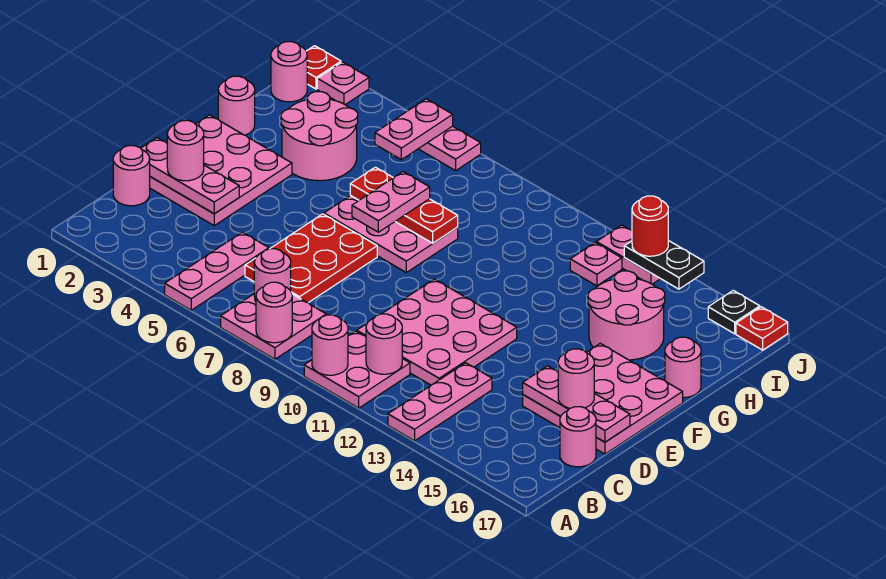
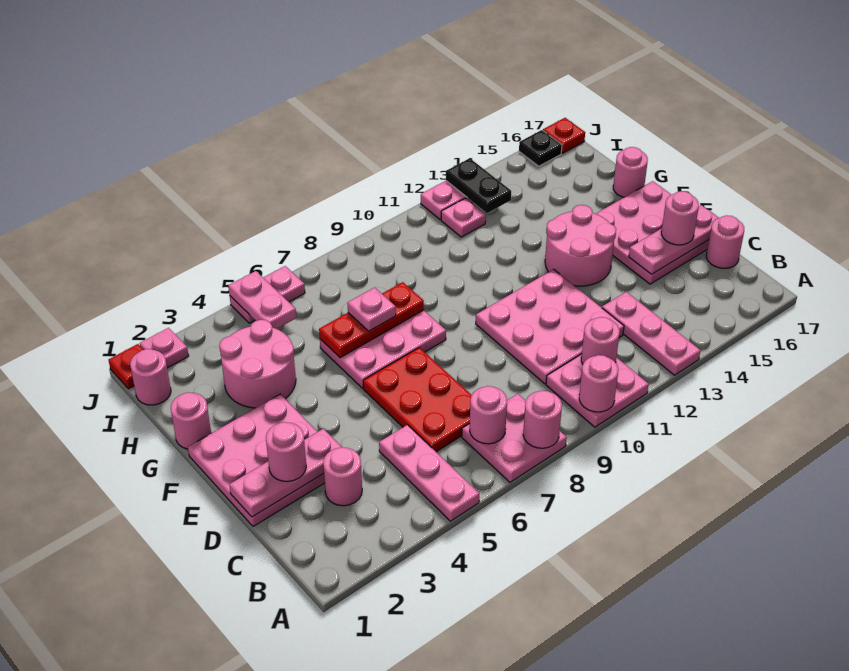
pink round brick C1 level 1 -> pink round brick C3 level 1
pink plate F7:G7 level 3 -> pink plate G7 level 3
pink round brick G14:H15 level 1 -> pink round brick E13:F14 level 1
black plate J13:J14 level 2 -> black plate I13:J13 level 2
red round brick J13 level 3 -> none

